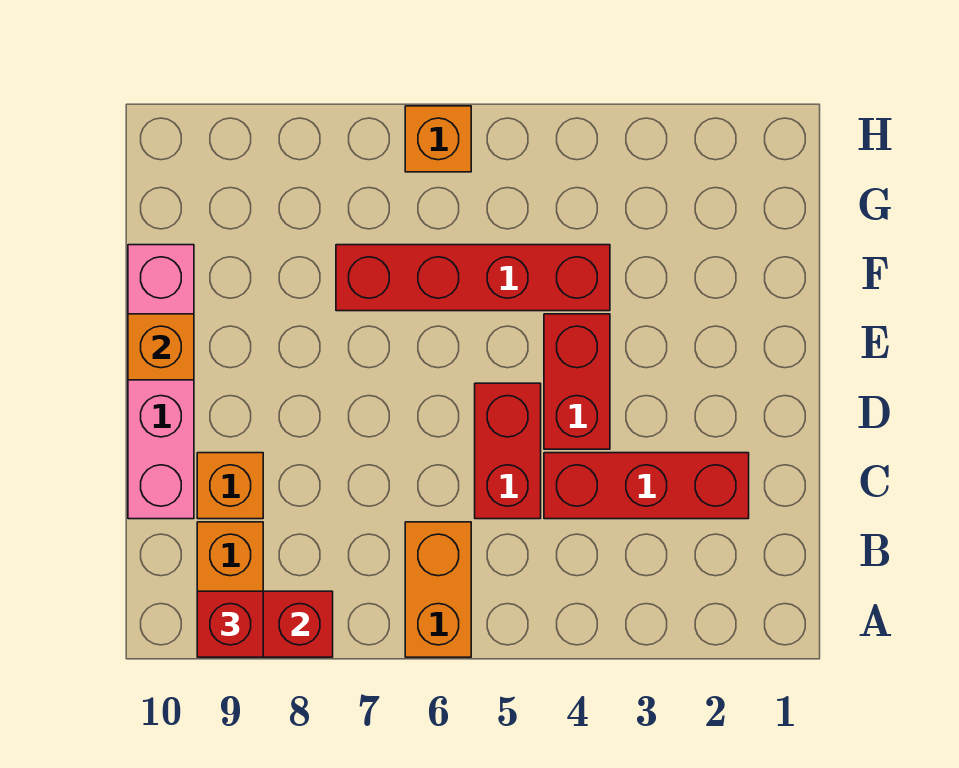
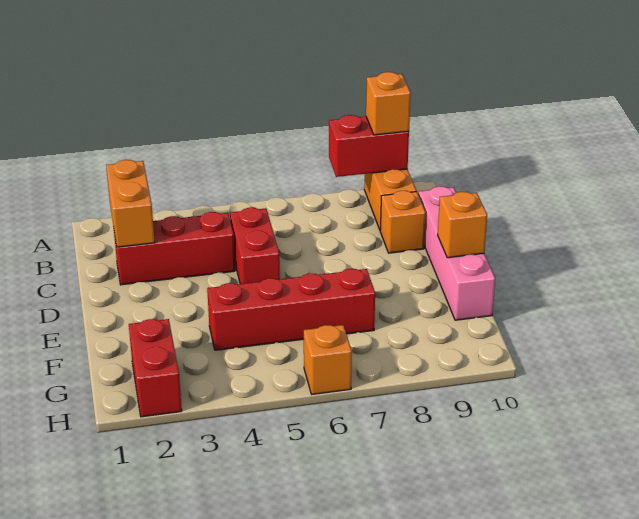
orange brick A6:B6 level 1 -> orange brick B2:C2 level 2
red brick A9 level 3 -> orange brick A9 level 3
red brick D4:E4 level 1 -> red brick G2:H2 level 1

